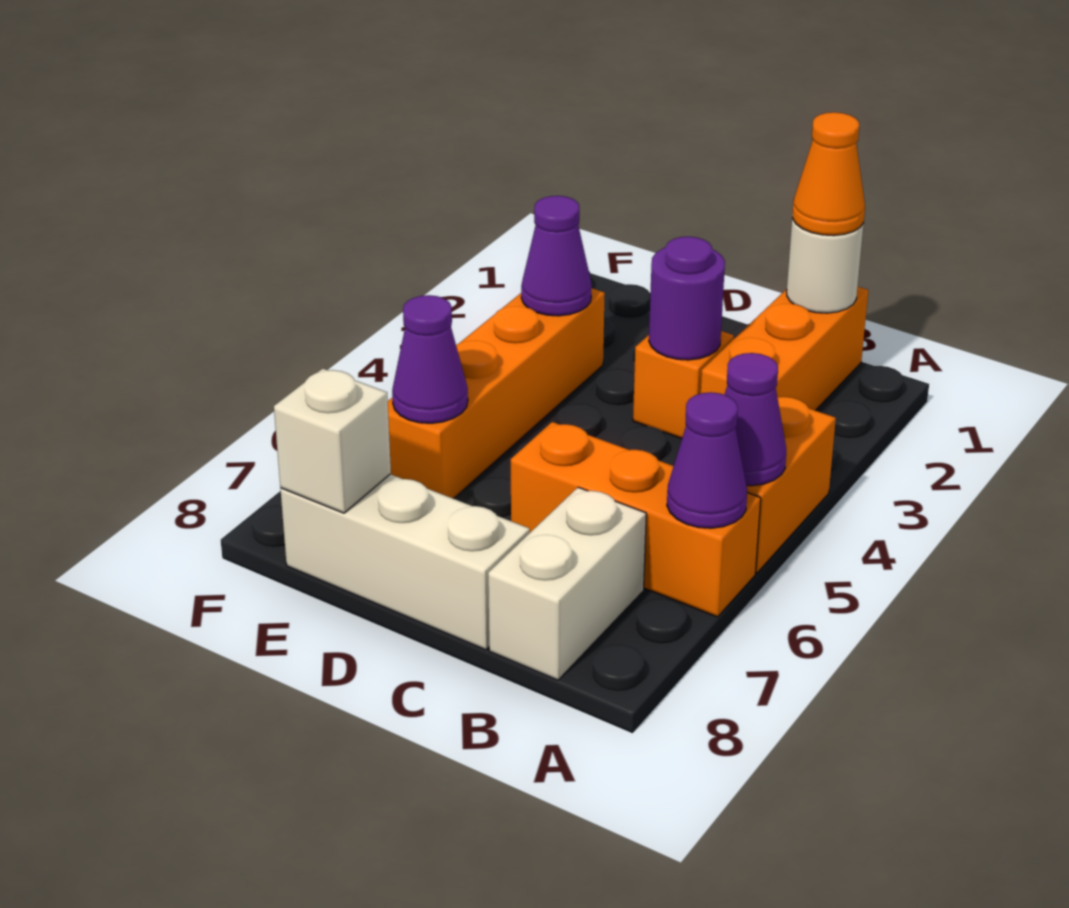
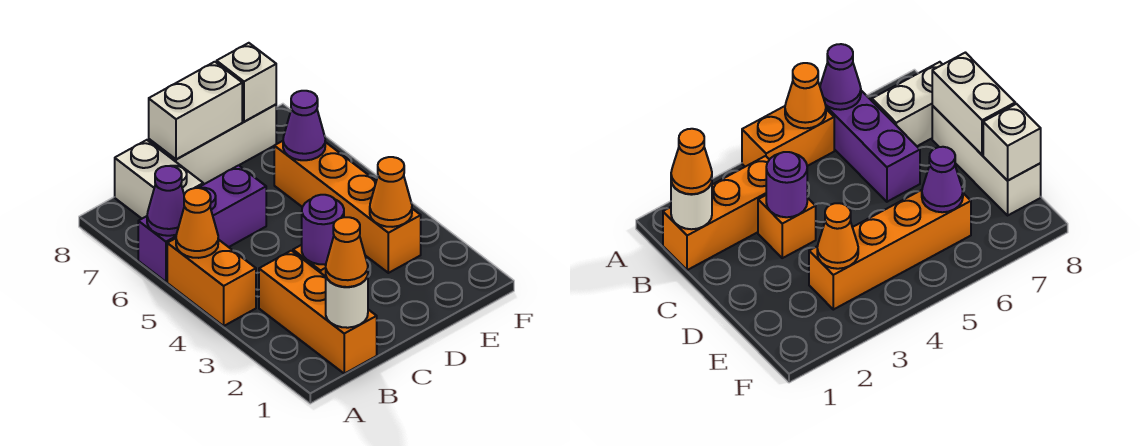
purple cone A5 level 2 -> orange cone A5 level 2
orange brick A6:C6 level 1 -> purple brick A6:C6 level 1
none -> white brick C8:D8 level 2
purple cone E3 level 2 -> orange cone E3 level 2

